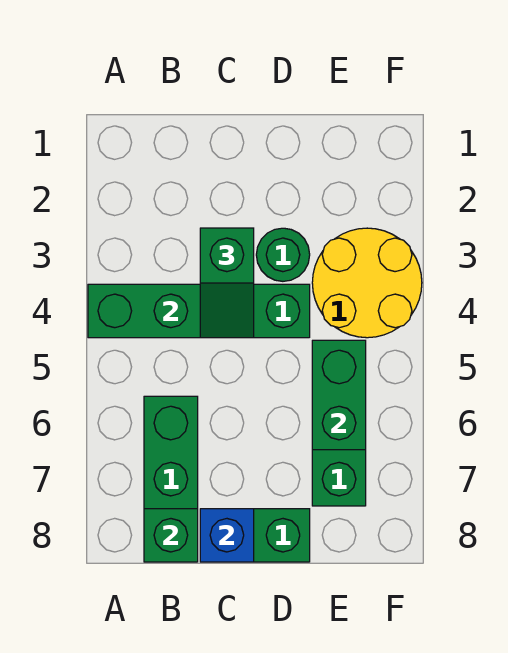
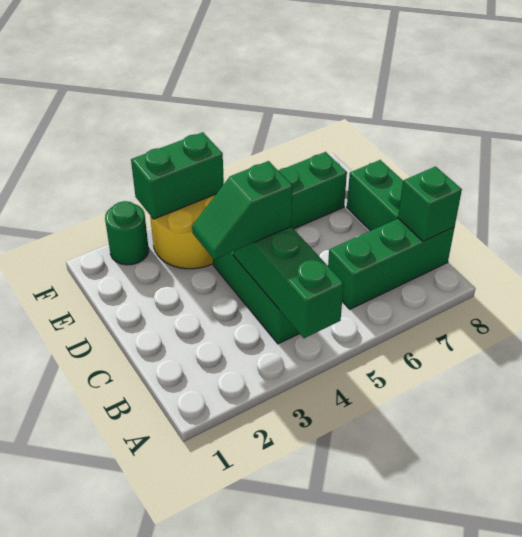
green slope C3:C4 level 3 top 3 -> green slope C3:C4 level 3 top 4
blue brick C8 level 2 -> none
green round brick D3 level 1 -> green round brick F2 level 1
green brick E5:E6 level 2 -> green brick F3:F4 level 2

